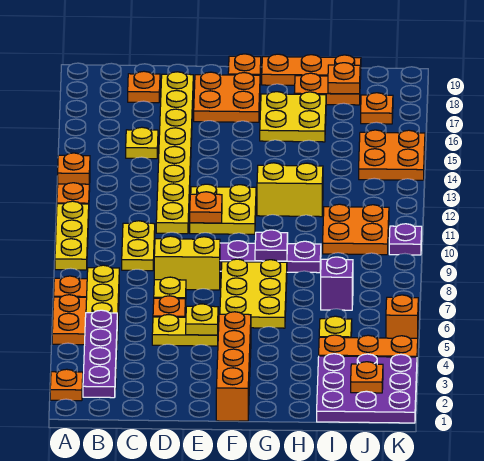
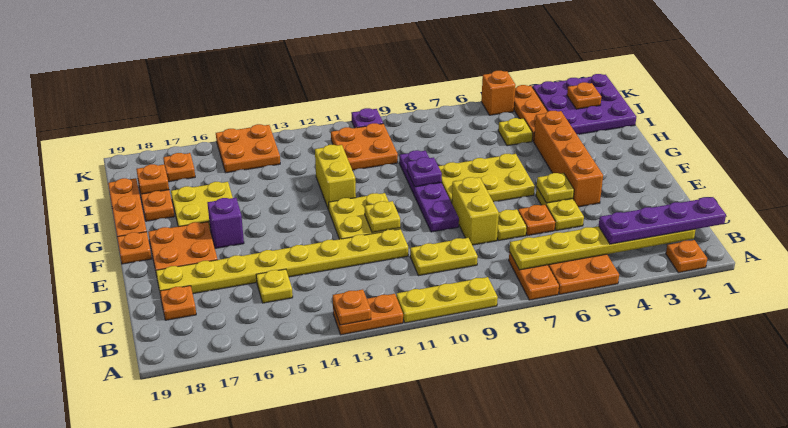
orange plate E11 level 2 -> yellow plate E11 level 2
orange brick F1:F4 level 1 -> orange brick E4:H4 level 1
purple brick I7 level 1 -> purple brick F16 level 1

